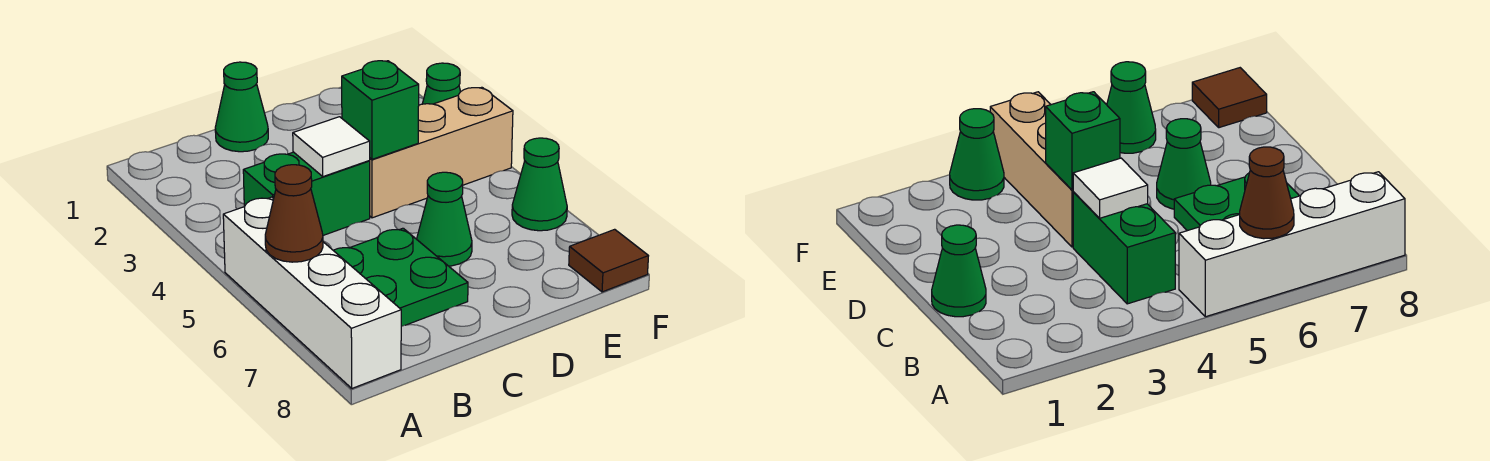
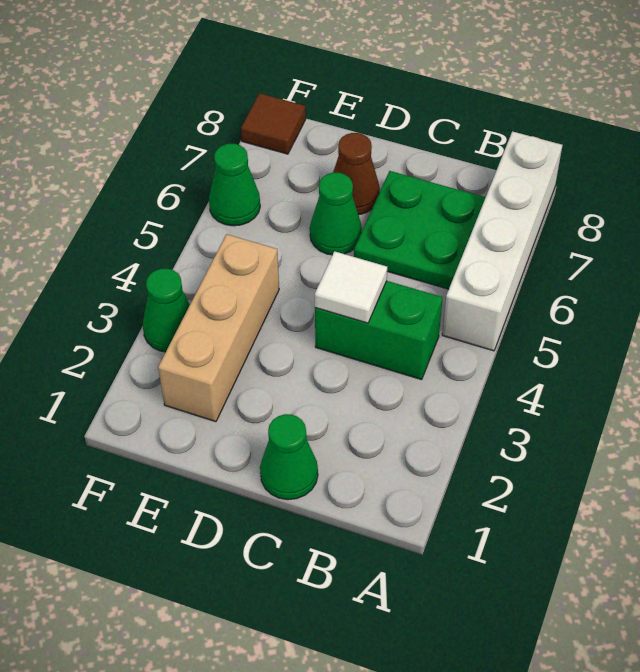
brown cone A6 level 2 -> brown cone D7 level 1
tan brick D4:F4 level 1 -> tan brick E2:E4 level 1
green brick D4 level 2 -> none

